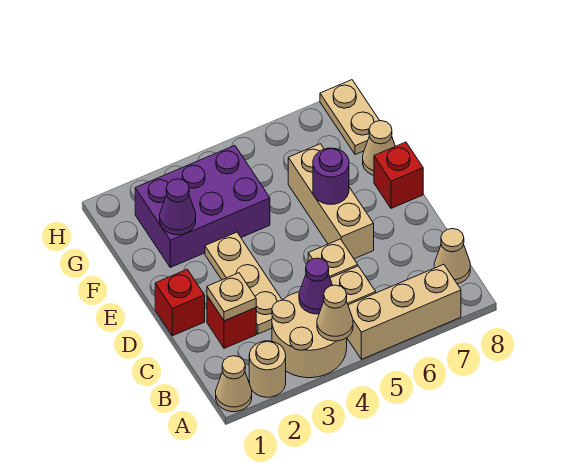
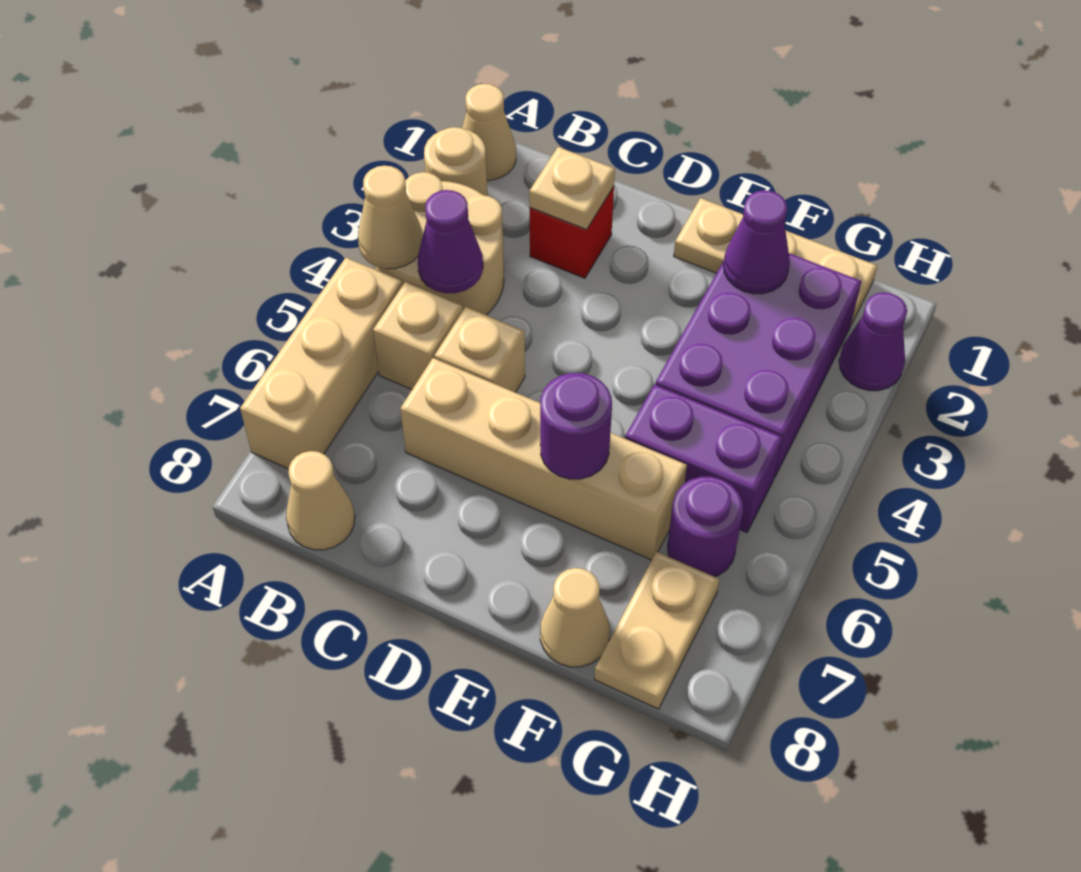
tan plate C3:E3 level 1 -> tan plate E1:G1 level 1
red brick D1 level 1 -> none
tan brick D6:F6 level 1 -> tan brick C6:F6 level 1
red brick E8 level 1 -> none
none -> purple brick F5:G5 level 1
none -> purple round brick G6 level 1
tan plate G8:H8 level 1 -> tan plate G7:G8 level 1
none -> purple cone H2 level 1

